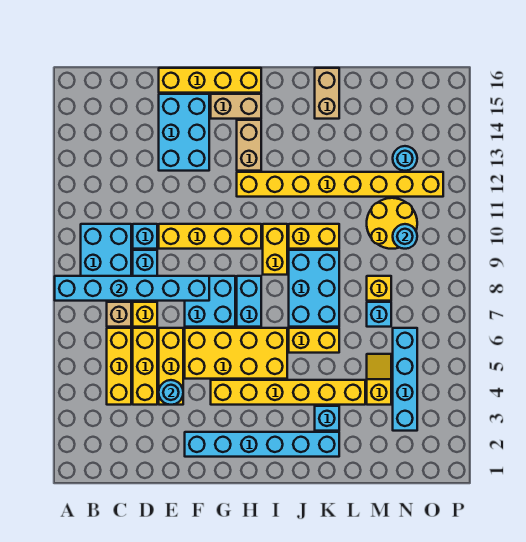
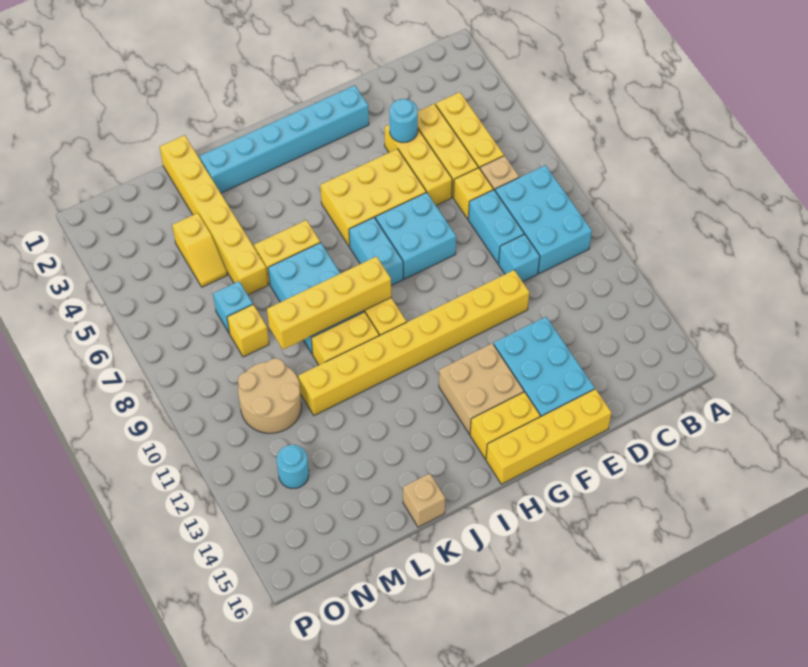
cyan brick A8:F8 level 2 -> none
yellow brick E10:H10 level 1 -> yellow brick I9:L9 level 2
yellow brick F5:I6 level 1 -> yellow brick F5:H6 level 1
yellow brick G4:L4 level 1 -> yellow brick L1:L6 level 1
tan brick G15:H15 level 1 -> yellow brick G15:H15 level 1
yellow brick H12:O12 level 1 -> yellow brick E11:L11 level 1
tan brick H13:H14 level 1 -> tan brick G13:H14 level 1
cyan brick K3 level 1 -> none
tan brick K15:K16 level 1 -> tan brick K16 level 1
yellow round brick M10:N11 level 1 -> tan round brick M10:N11 level 1
cyan brick N3:N6 level 1 -> none
cyan round brick N10 level 2 -> none

